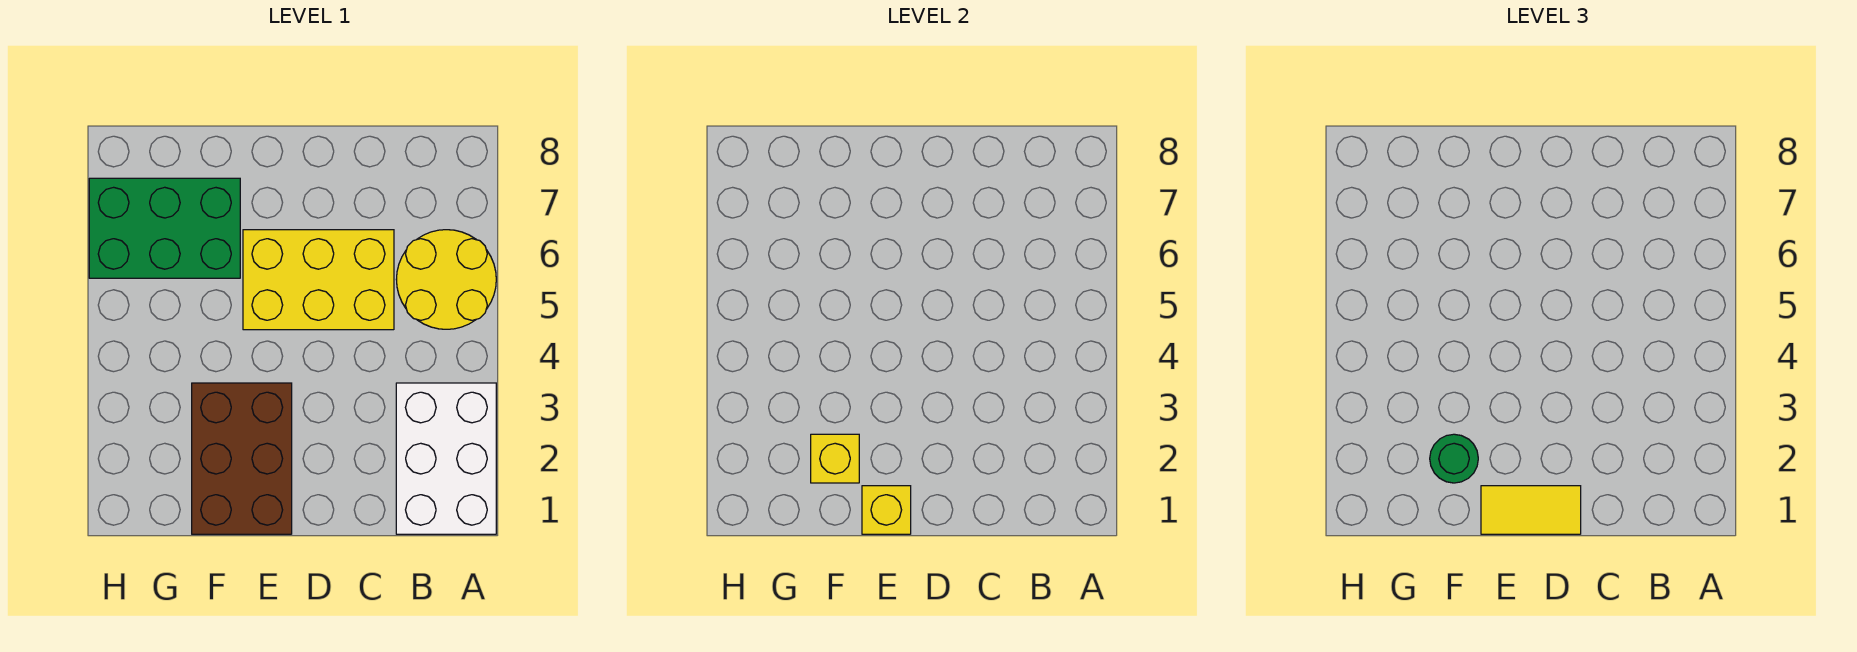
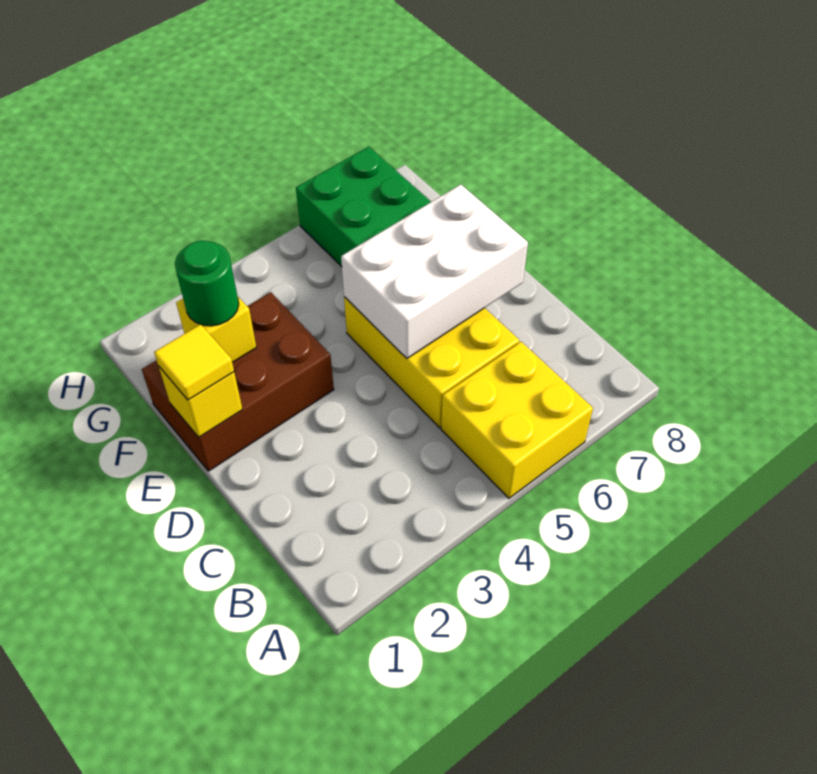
white brick A1:B3 level 1 -> white brick D5:E7 level 2
yellow round brick A5:B6 level 1 -> yellow brick A5:B6 level 1
yellow tile D1:E1 level 3 -> yellow tile E1 level 3

